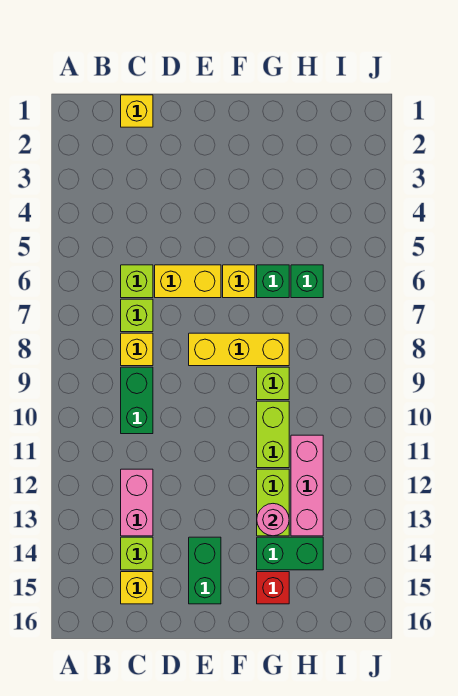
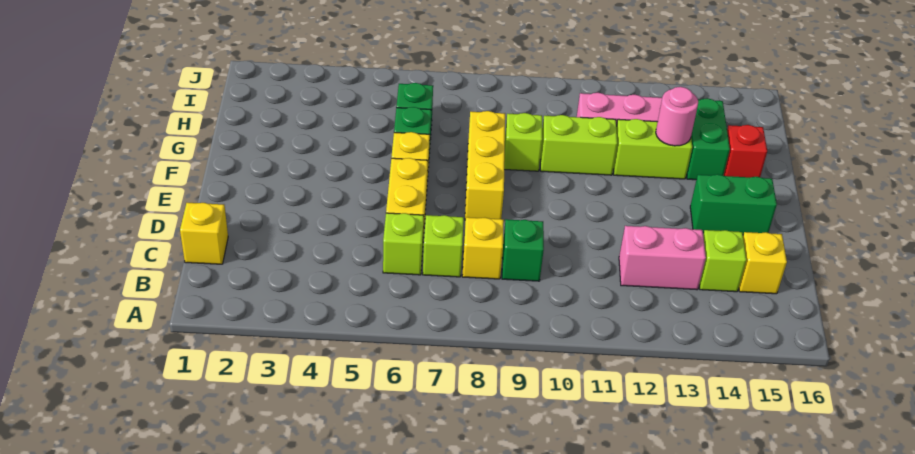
green brick C9:C10 level 1 -> green brick C9 level 1

